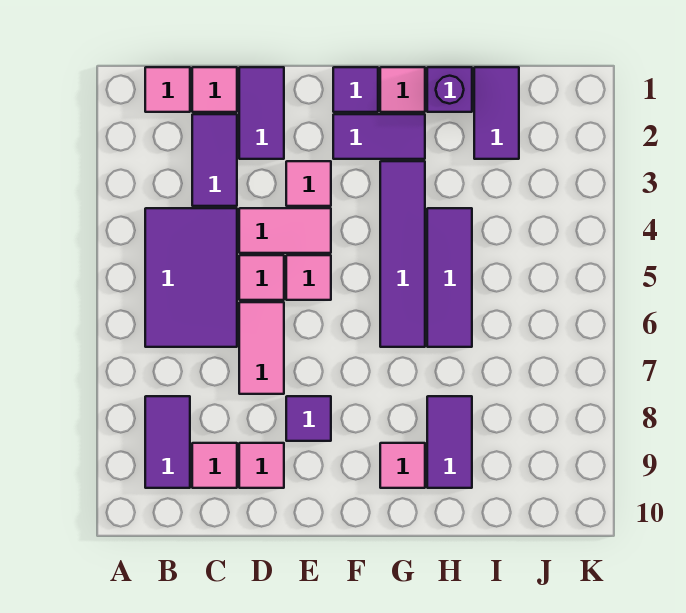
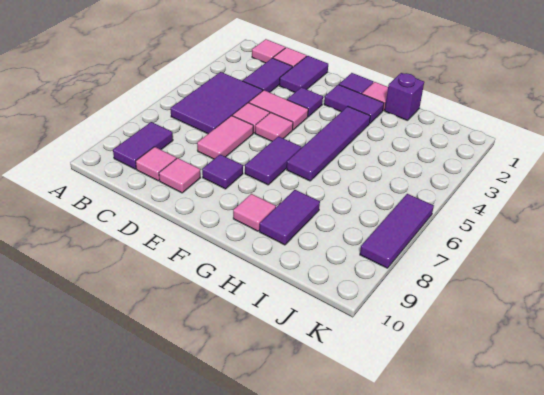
pink tile E3 level 1 -> purple tile E3 level 1
purple tile H4:H6 level 1 -> purple tile K6:K8 level 1
purple tile I1:I2 level 1 -> purple tile F6:F7 level 1

